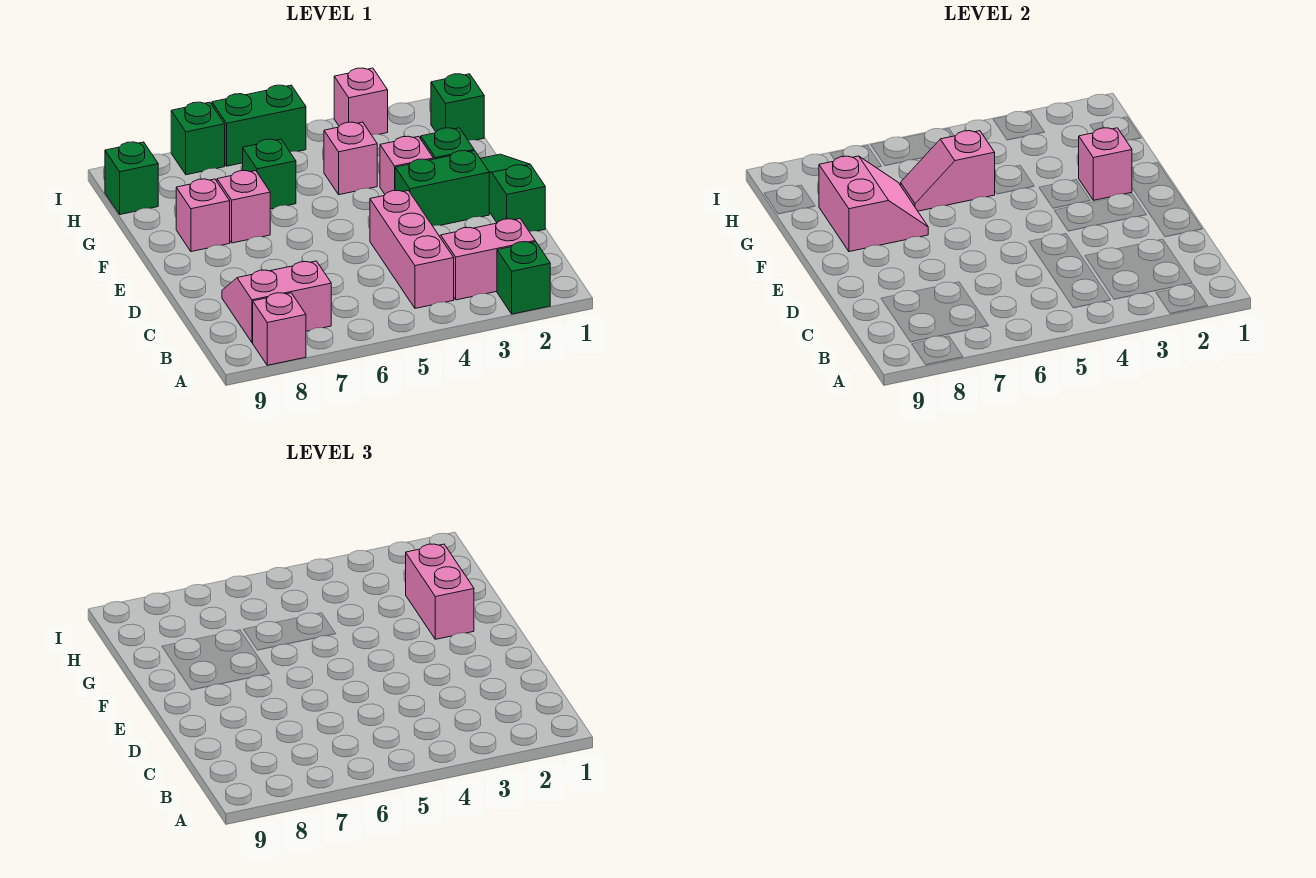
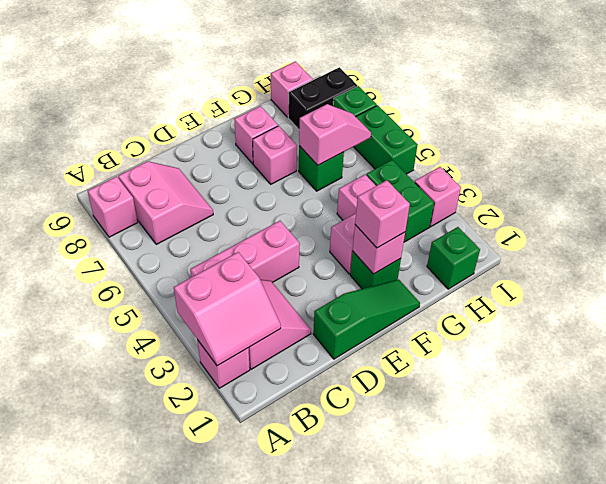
green brick A2 level 1 -> pink brick A2 level 1
green brick E2:E3 level 1 -> green brick H3:H4 level 1
pink brick F2:G2 level 3 -> pink brick F2 level 3
pink slope F7:G8 level 2 top 8 -> pink slope A2:B3 level 2 top 3
pink slope G5:G6 level 2 top 5 -> pink slope G6:H6 level 2 top G
none -> black brick H8:I8 level 1
green brick H9 level 1 -> pink brick H9 level 1

